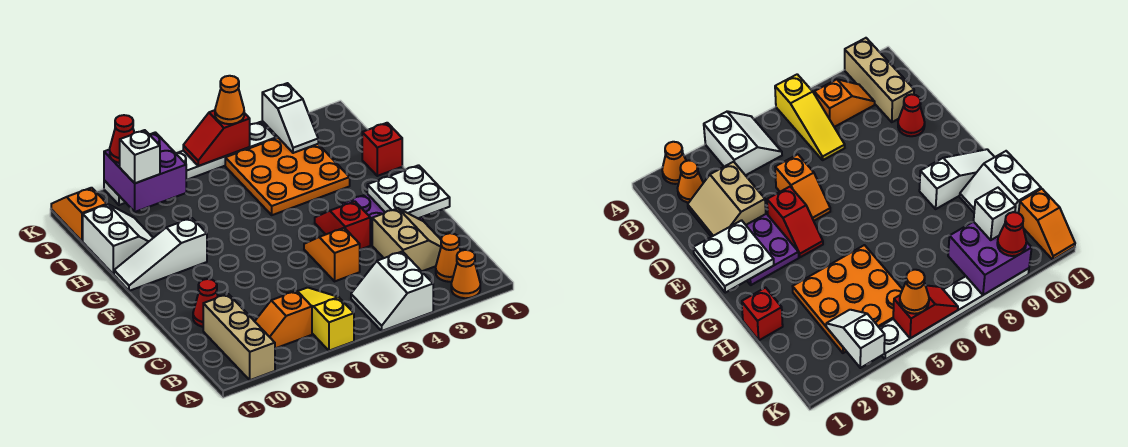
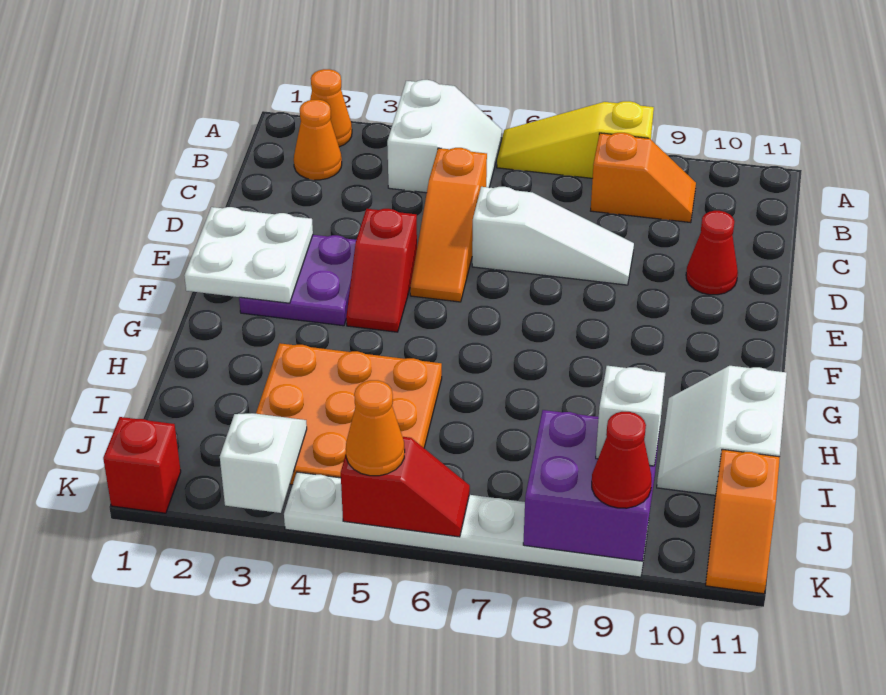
yellow slope A7:C7 level 1 top A -> yellow slope A6:A8 level 1 top 8
tan brick A10:C10 level 1 -> none
tan slope C2:D3 level 1 top 3 -> none
orange slope D5:E5 level 1 top D -> orange slope C5:E5 level 1 top C
white slope G9:G11 level 1 top 9 -> white slope D6:D8 level 1 top 6
red brick H1 level 1 -> red brick K1 level 1

